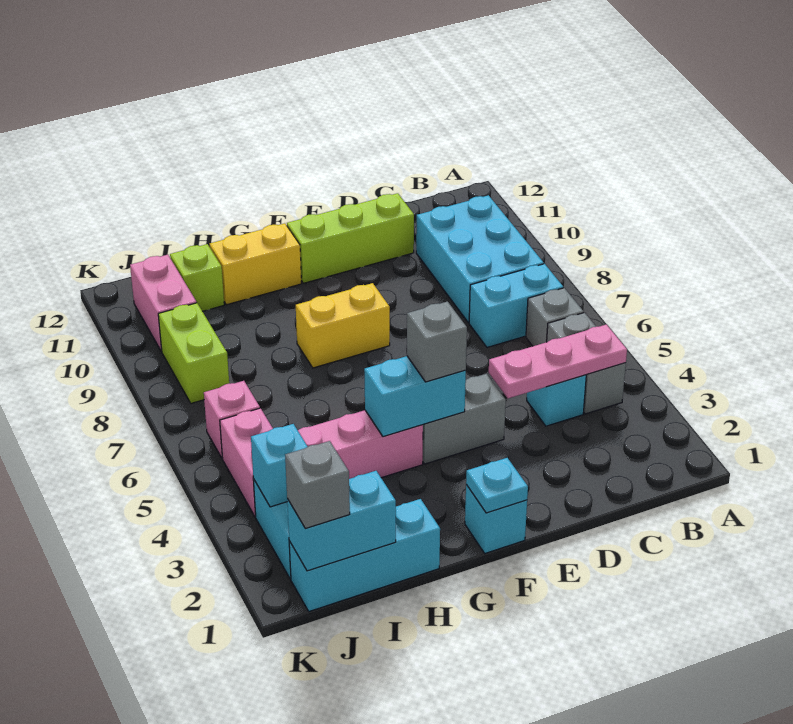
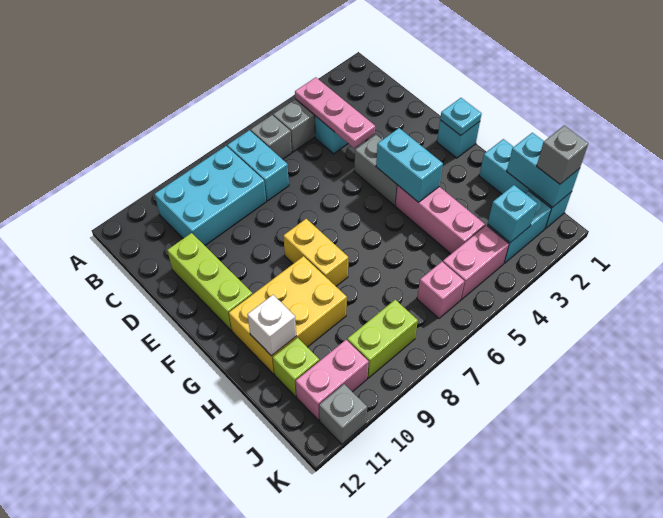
grey brick F4 level 3 -> grey brick K11 level 1
yellow brick G11:H11 level 1 -> yellow brick G9:H11 level 1
none -> white brick H11 level 2

